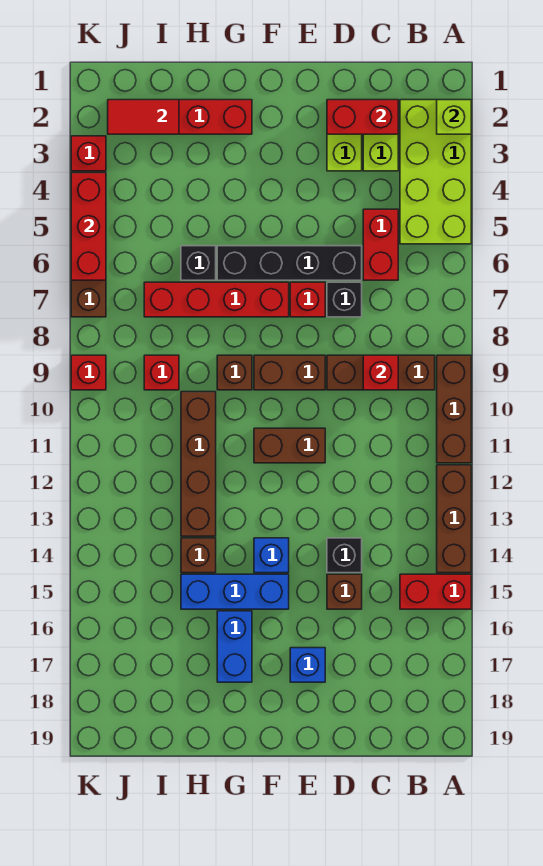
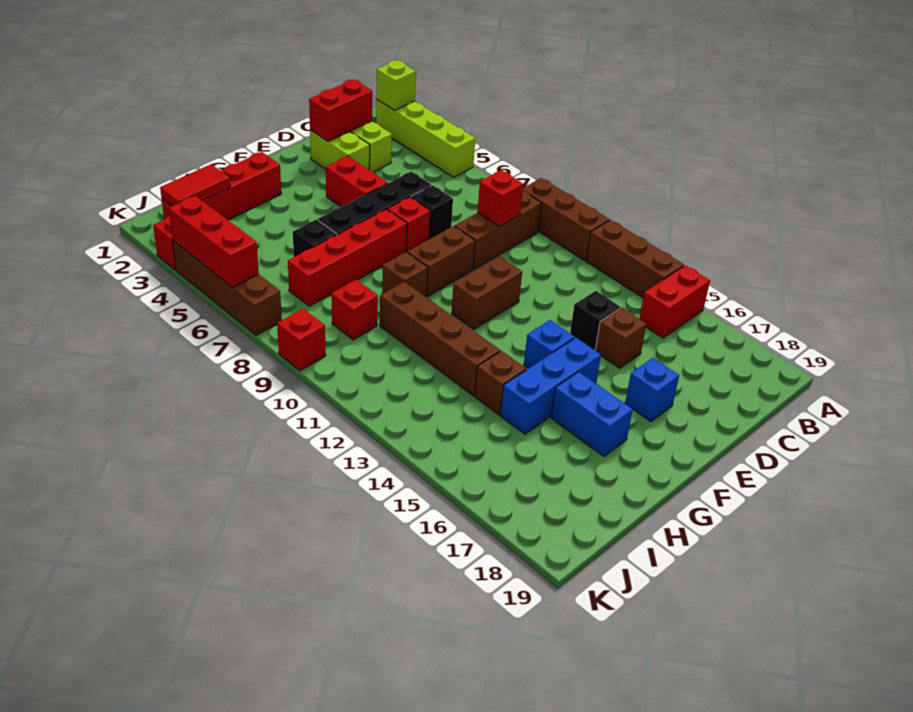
lime brick A2:B5 level 1 -> lime brick A2:A5 level 1
red brick C5:C6 level 1 -> red brick E4:E5 level 1

